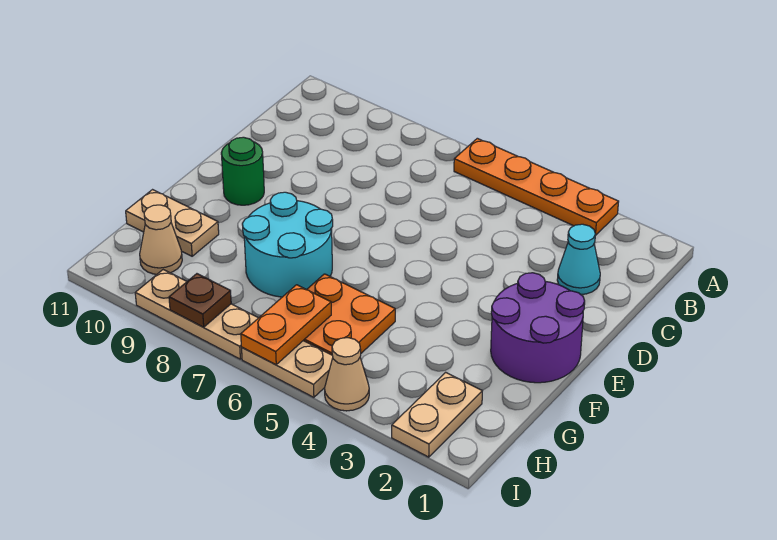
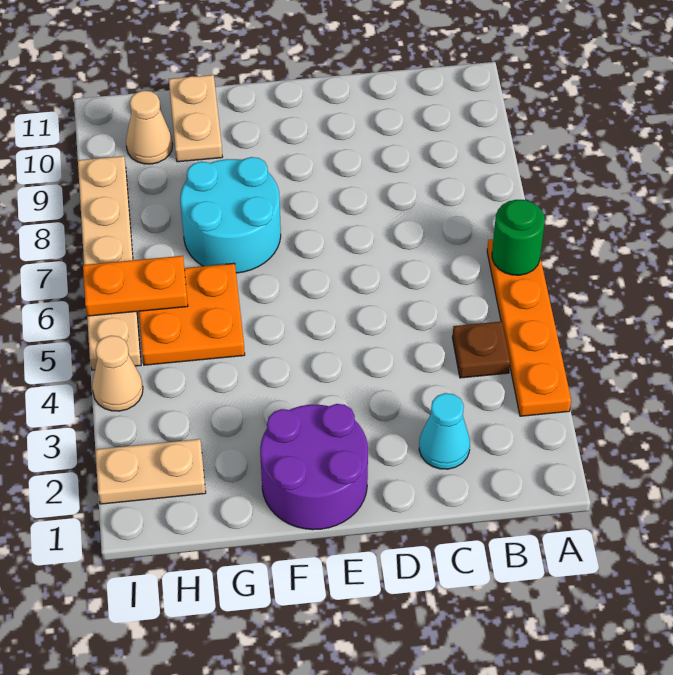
green round brick E10 level 1 -> green round brick A6 level 2
brown plate I8 level 2 -> brown plate B4 level 1

